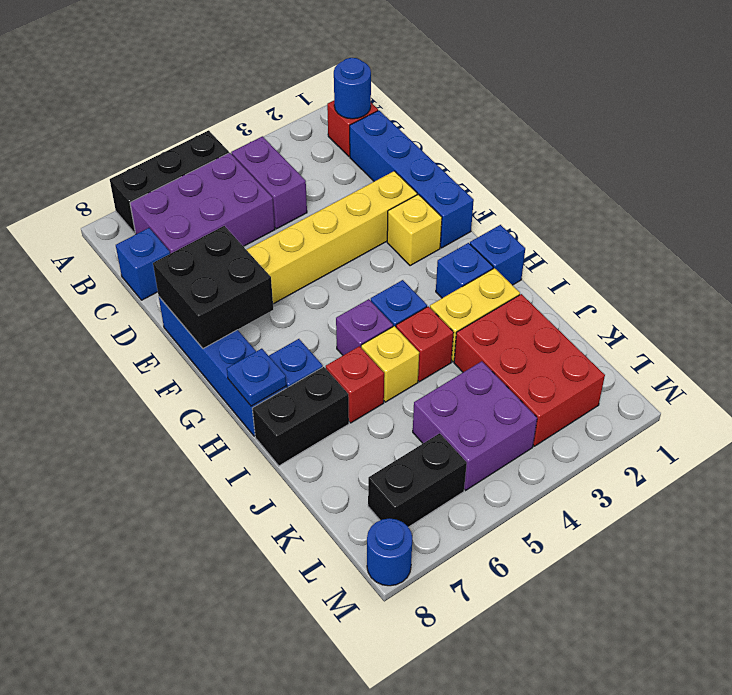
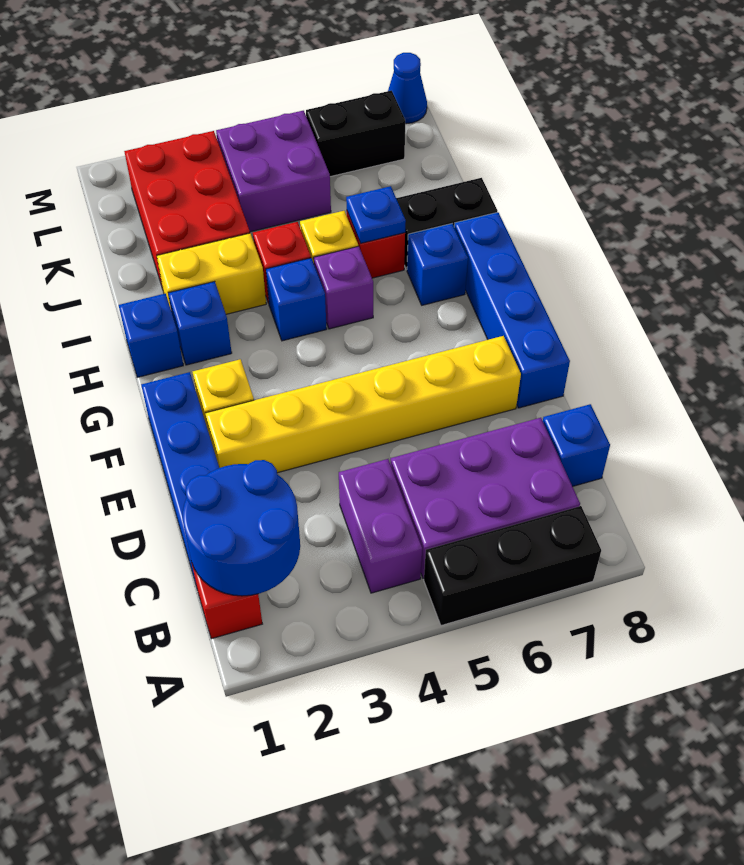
blue round brick B1 level 2 -> blue round brick B1:C2 level 2
black brick E7:F8 level 2 -> none
blue plate H8 level 2 -> blue plate I6 level 2
blue round brick M8 level 1 -> blue cone M8 level 1

